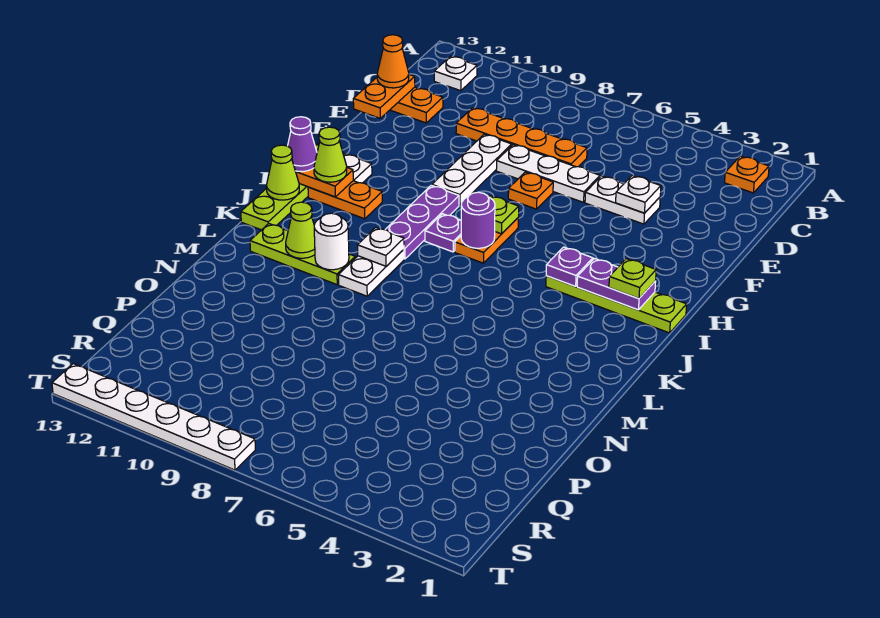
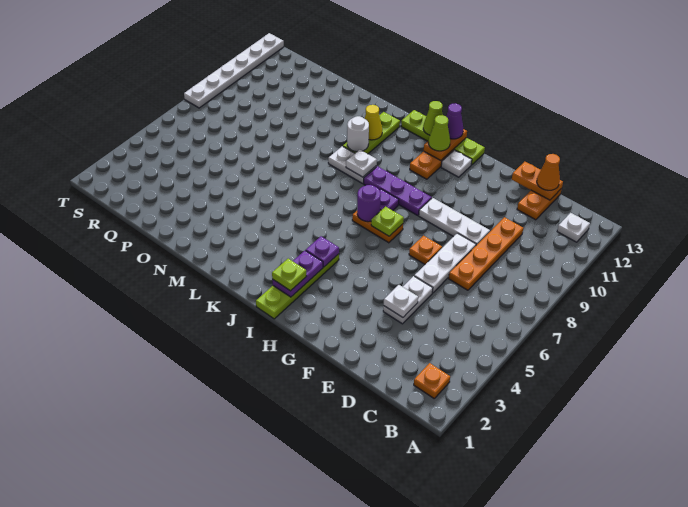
lime cone L11 level 2 -> yellow cone L11 level 2

